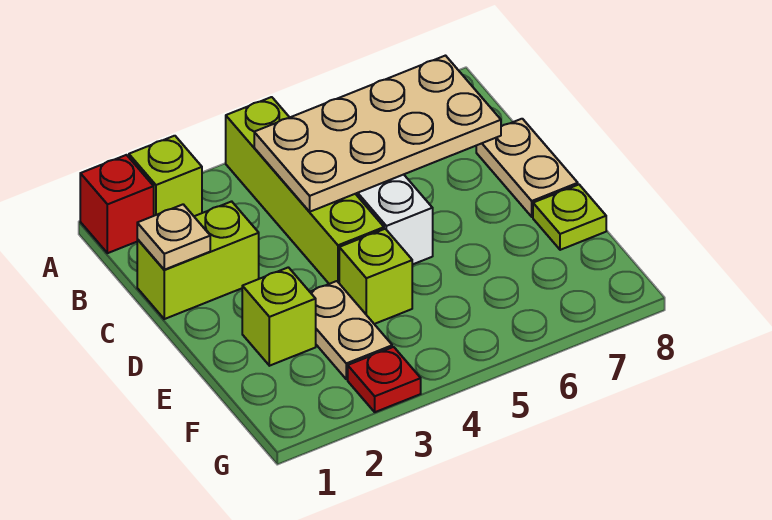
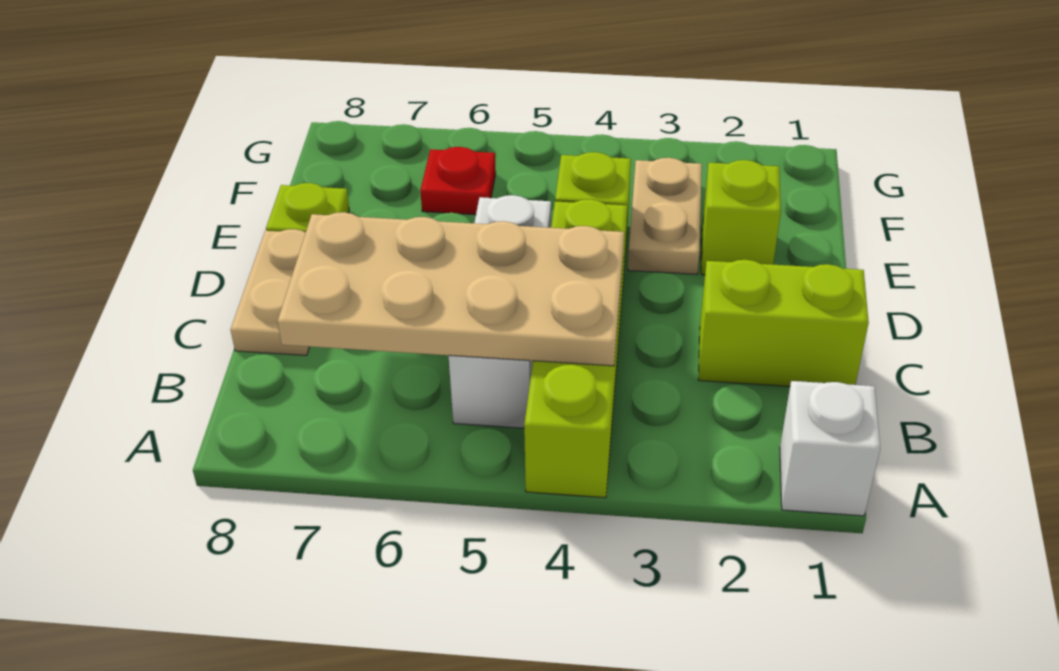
red brick A1 level 1 -> white brick A1 level 1
lime brick A2 level 1 -> none
tan plate C1 level 2 -> none
red plate G3 level 1 -> red plate F6 level 1

